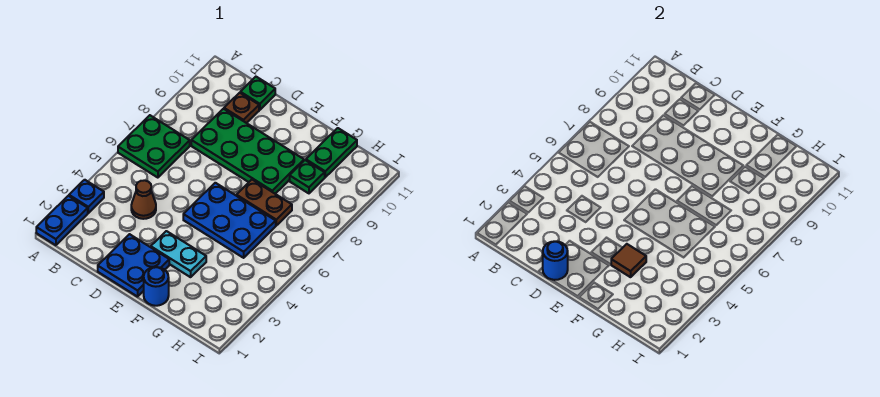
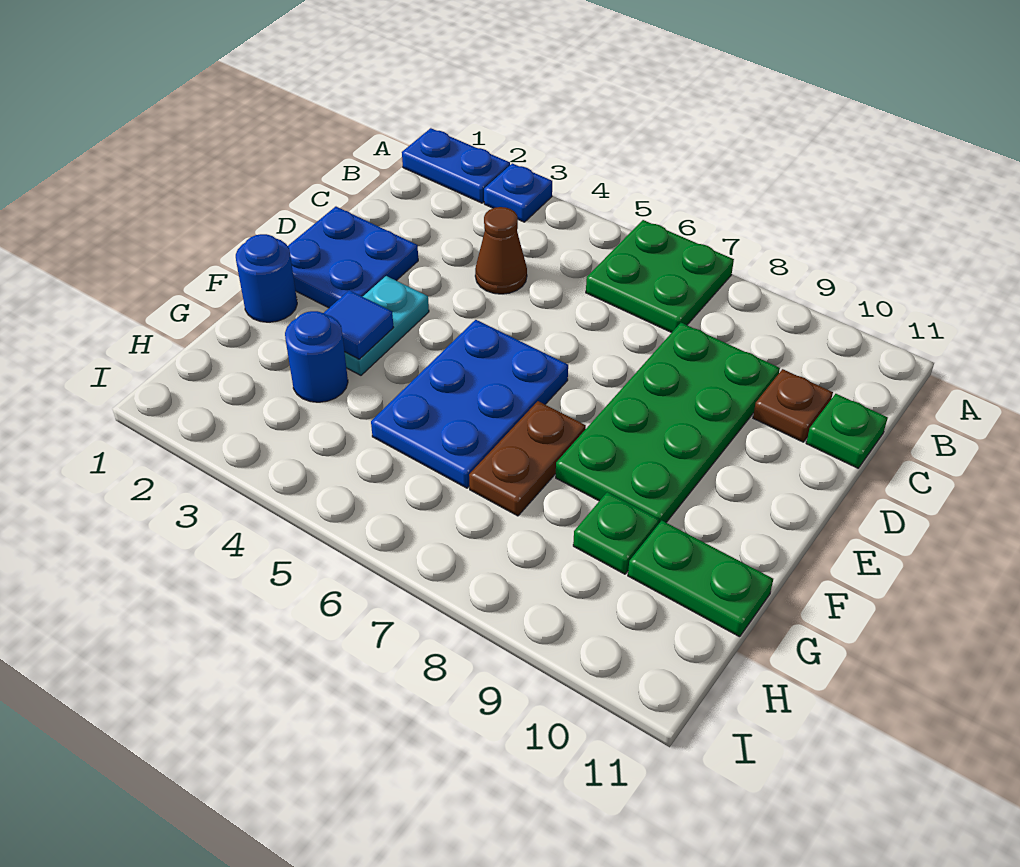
blue round brick D1 level 2 -> blue round brick G3 level 1
brown tile F3 level 2 -> blue tile F3 level 2

